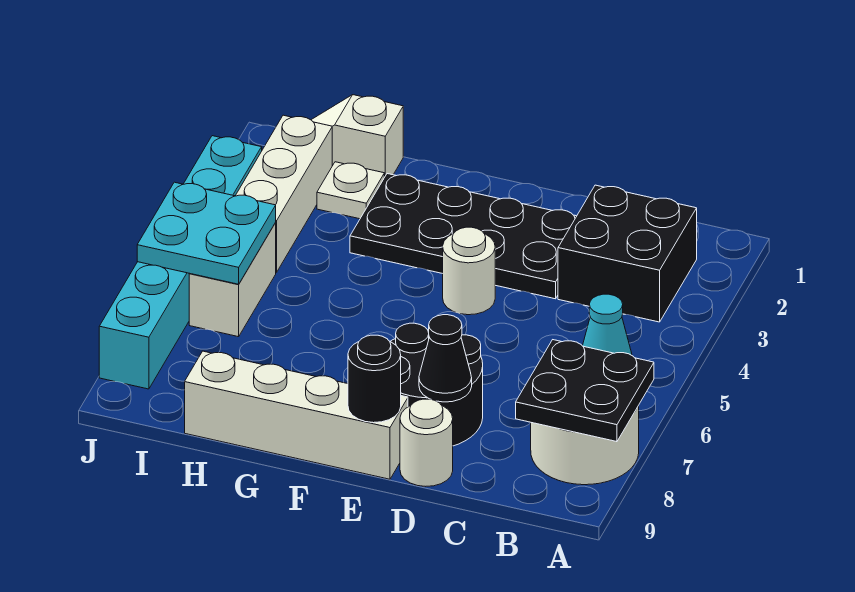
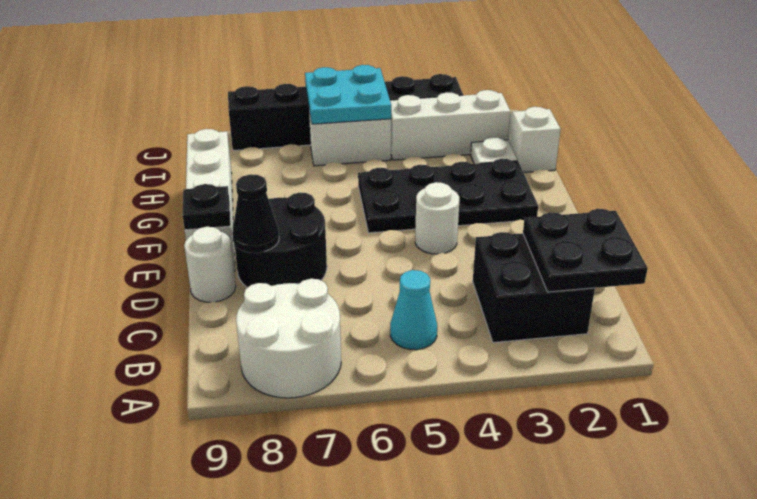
black plate A7:B8 level 2 -> black plate B1:C2 level 2
black plate D2:G3 level 1 -> black plate F2:G5 level 1
black round brick E9 level 2 -> black plate E9 level 2
cyan brick J3:J8 level 1 -> black brick J3:J8 level 1

